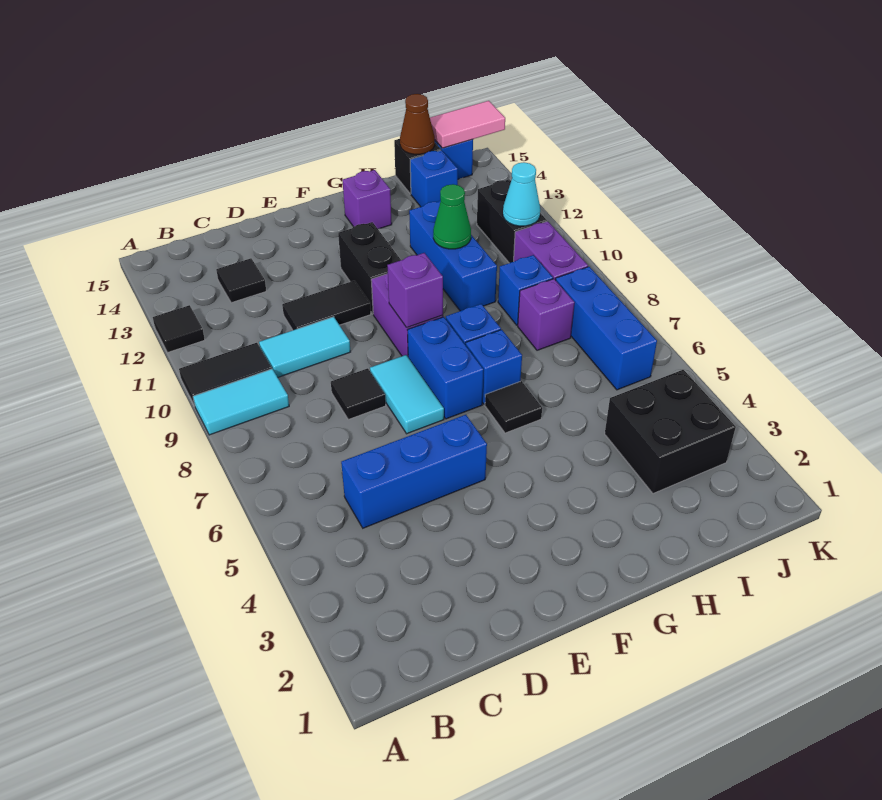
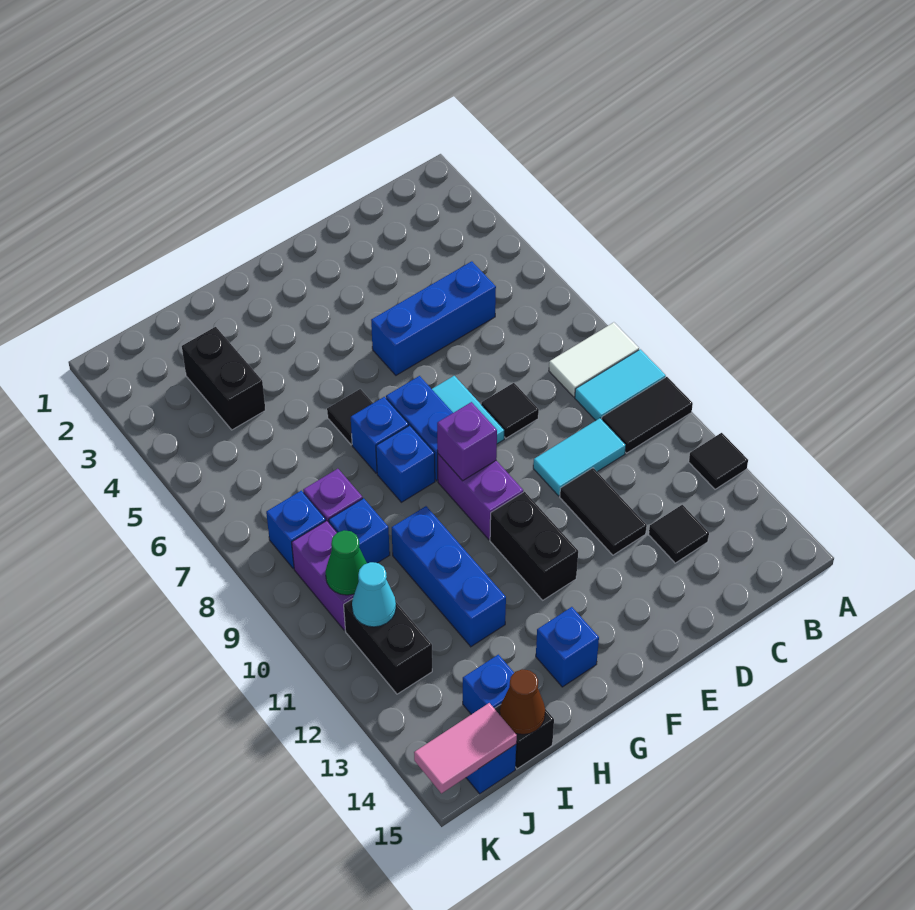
none -> white tile A8:B8 level 1
black tile D11:E11 level 1 -> black tile D11:D12 level 1
purple brick G14 level 1 -> blue brick G14 level 1
green cone H11 level 2 -> green cone J10 level 2
black brick I3:J4 level 1 -> black brick I3:I4 level 1
blue brick J6:J8 level 1 -> blue brick J8 level 1

